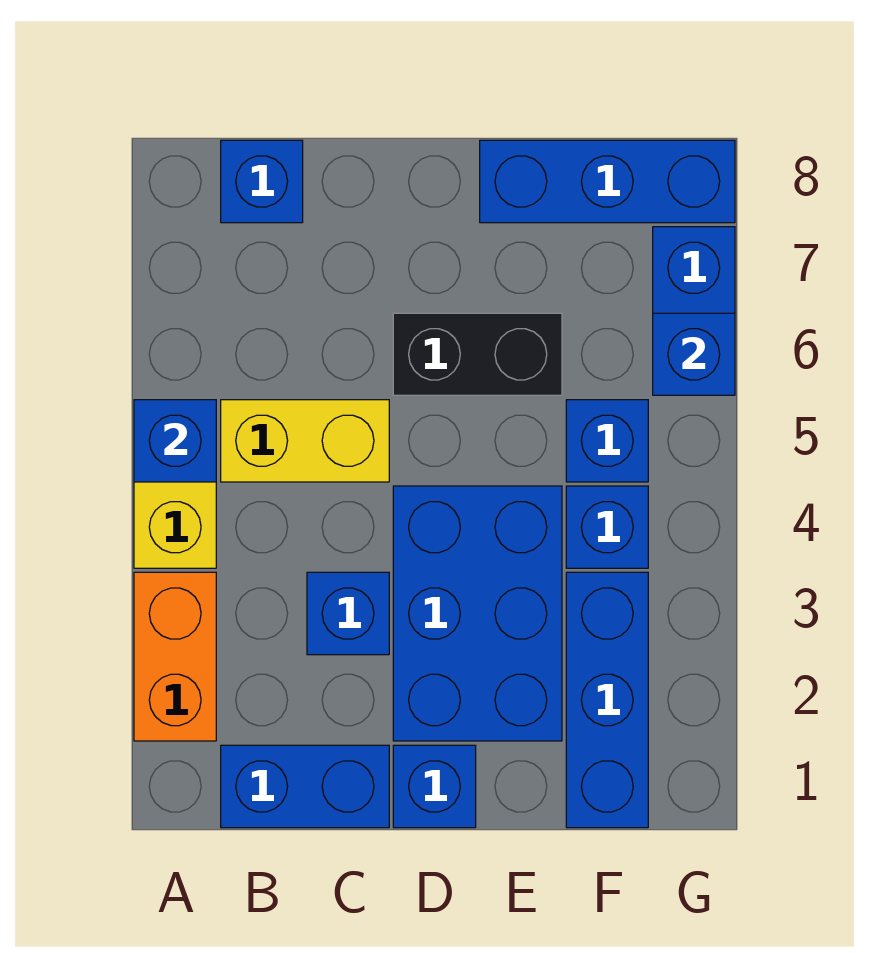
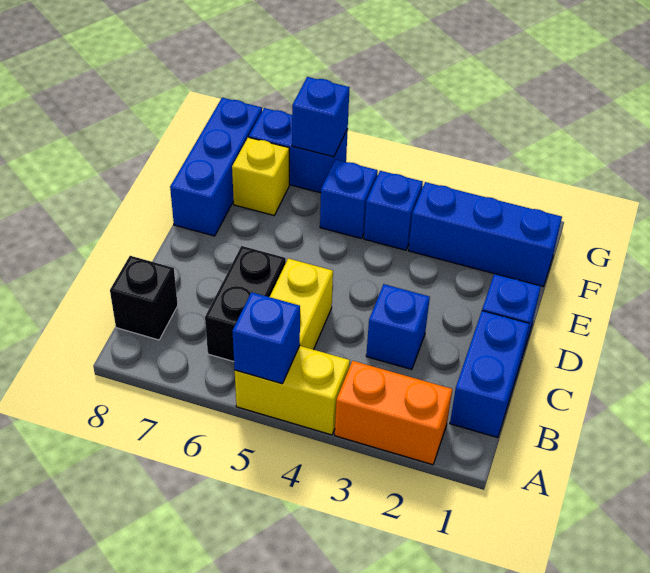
blue brick B8 level 1 -> black brick B8 level 1
blue brick D2:E4 level 1 -> none
black brick D6:E6 level 1 -> black brick B6:C6 level 1
none -> yellow brick F7 level 1

